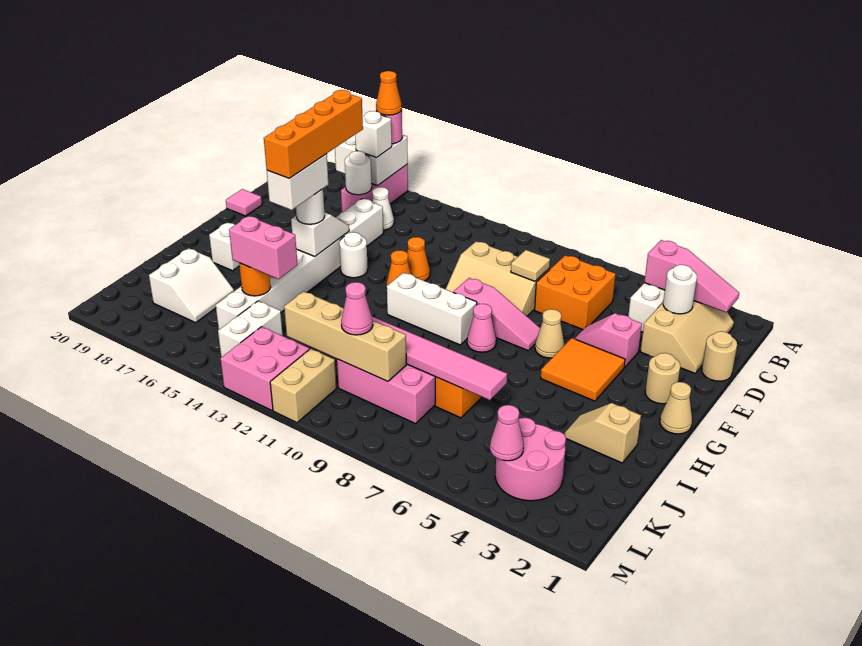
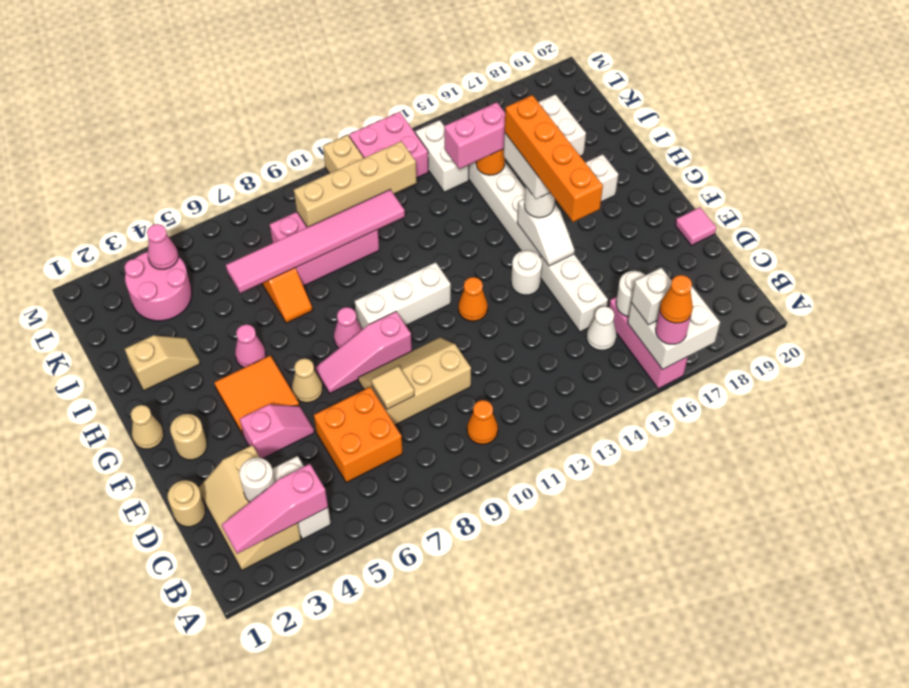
orange cone E12 level 1 -> orange cone B10 level 1
pink cone K10 level 3 -> pink cone H5 level 1

